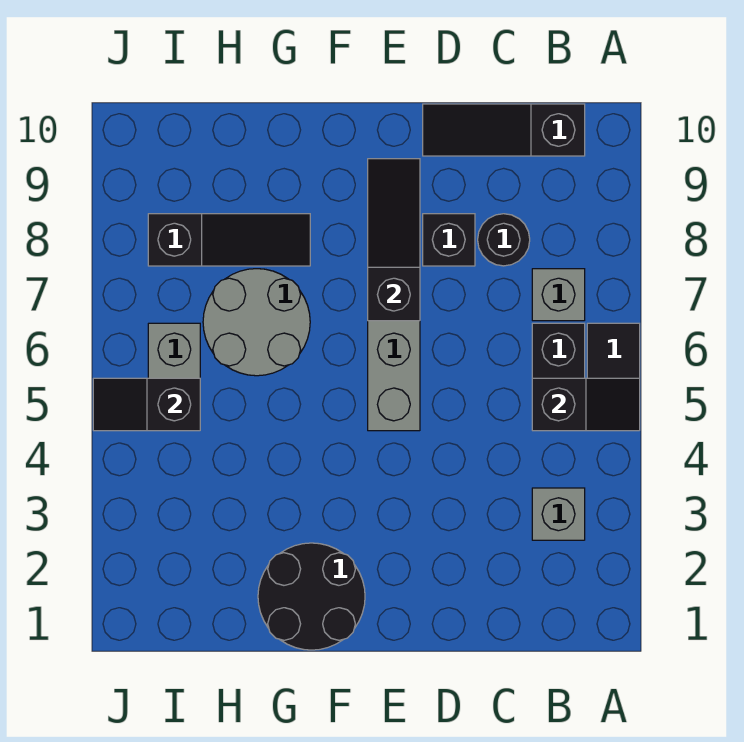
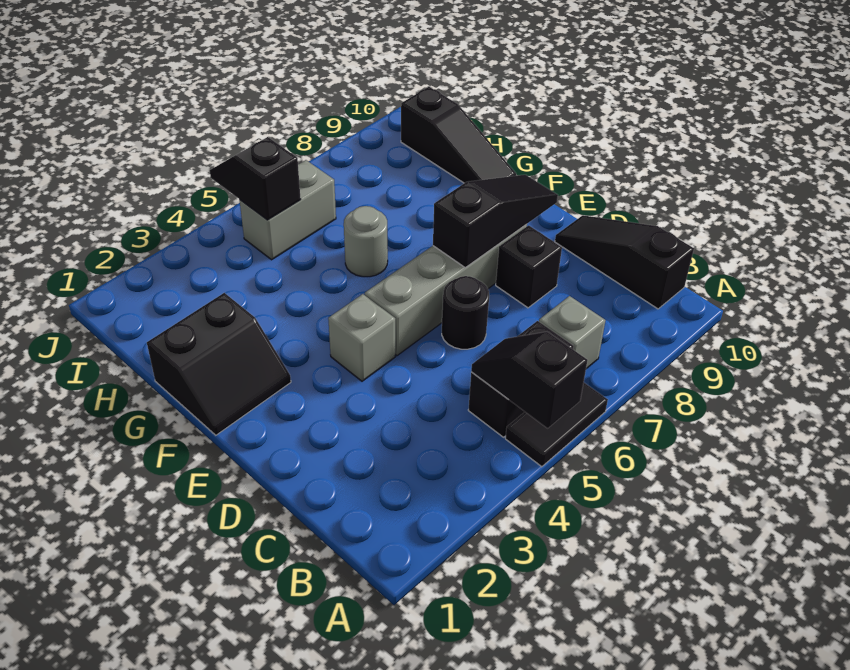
black slope A5:B5 level 2 top B -> black slope A5:B5 level 2 top A
grey brick B3 level 1 -> grey brick E4 level 1
black round brick C8 level 1 -> black round brick D6 level 1
black round brick F1:G2 level 1 -> black slope F1:G2 level 1 top G
grey round brick G6:H7 level 1 -> grey round brick G6 level 1
black slope G8:I8 level 1 top I -> black slope G10:I10 level 1 top I

